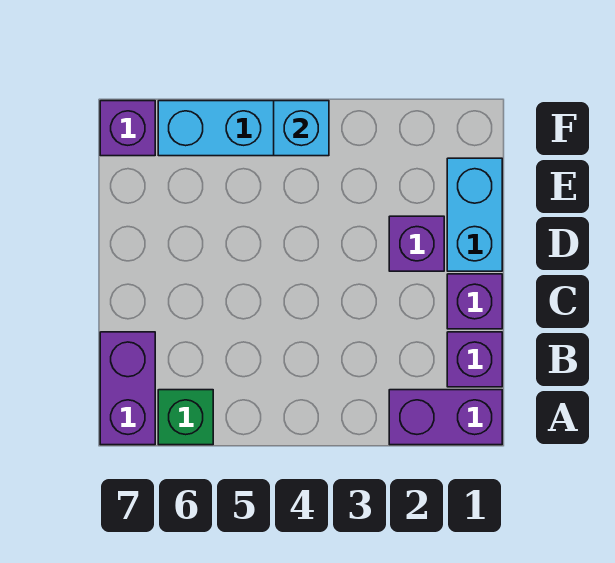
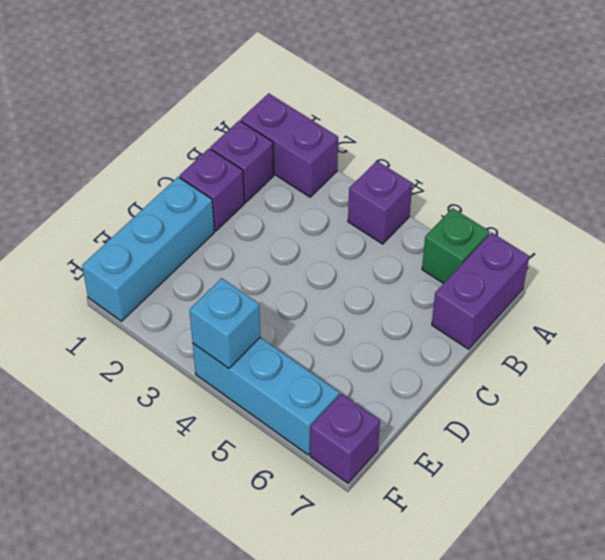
cyan brick D1:E1 level 1 -> cyan brick D1:F1 level 1
purple brick D2 level 1 -> purple brick A4 level 1

